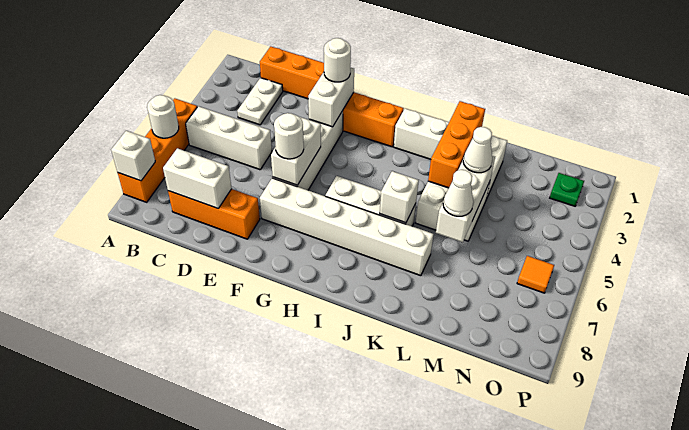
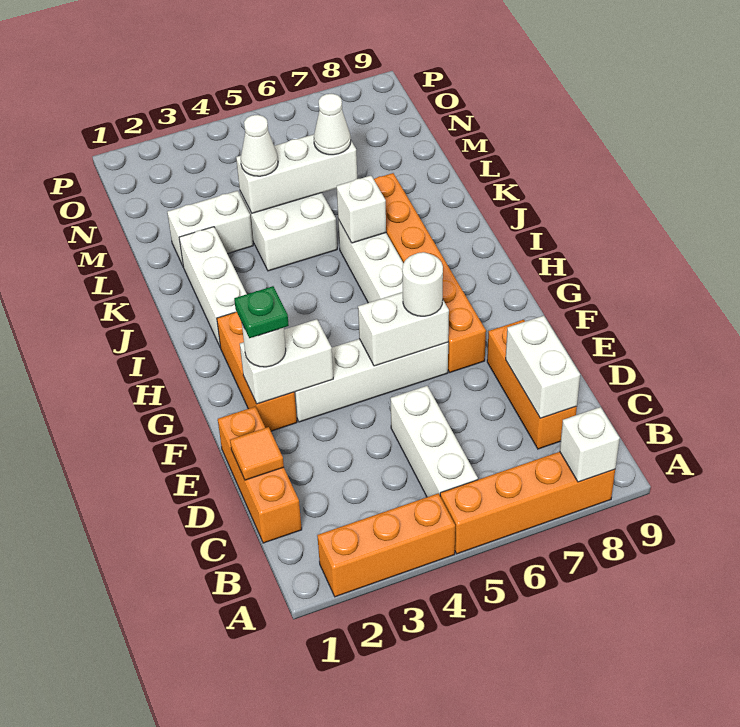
white round brick A6 level 2 -> none
white plate C2:C3 level 1 -> none
white brick F7:K7 level 1 -> orange brick F7:K7 level 1
orange brick K2:K4 level 2 -> orange brick A2:A4 level 1
green plate O2 level 1 -> green plate F2 level 4
orange tile O6 level 1 -> orange tile D1 level 2

